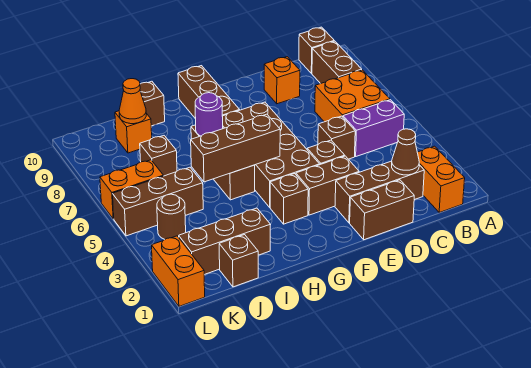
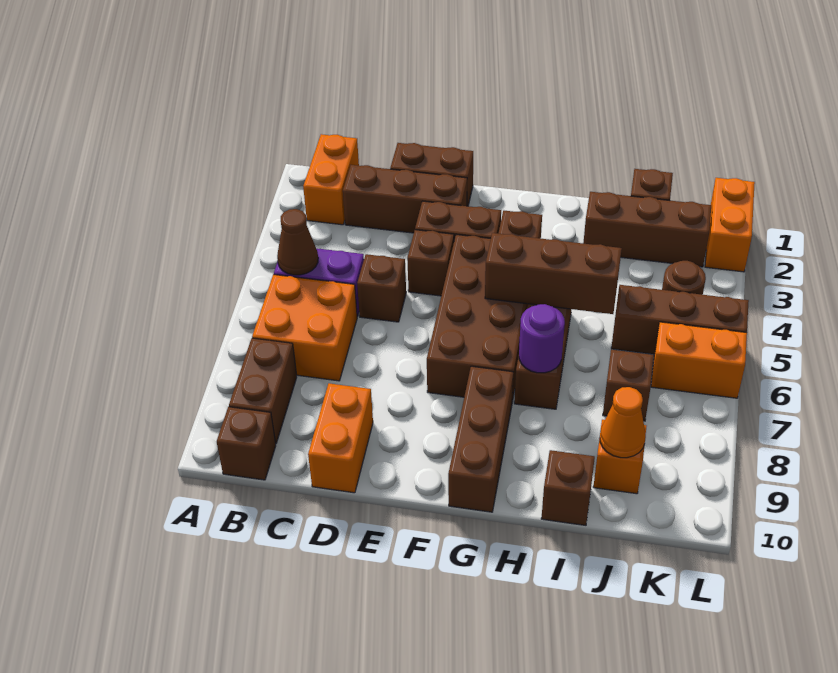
brown cone C2 level 2 -> brown cone B5 level 2
orange brick D9 level 1 -> orange brick D9:D10 level 1

